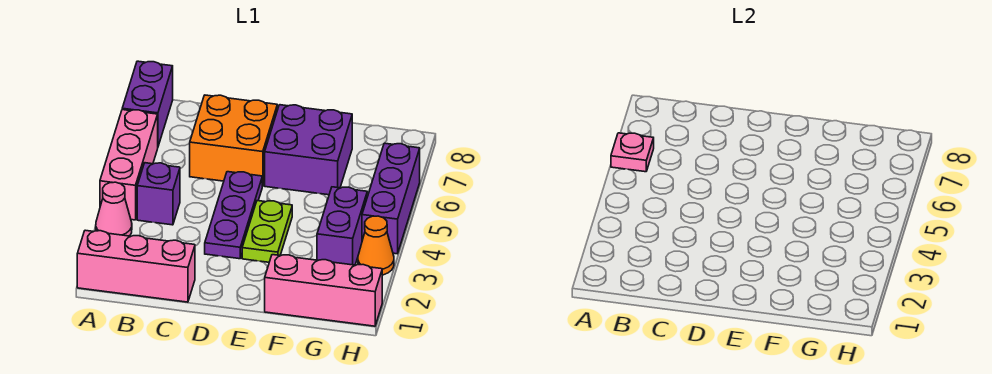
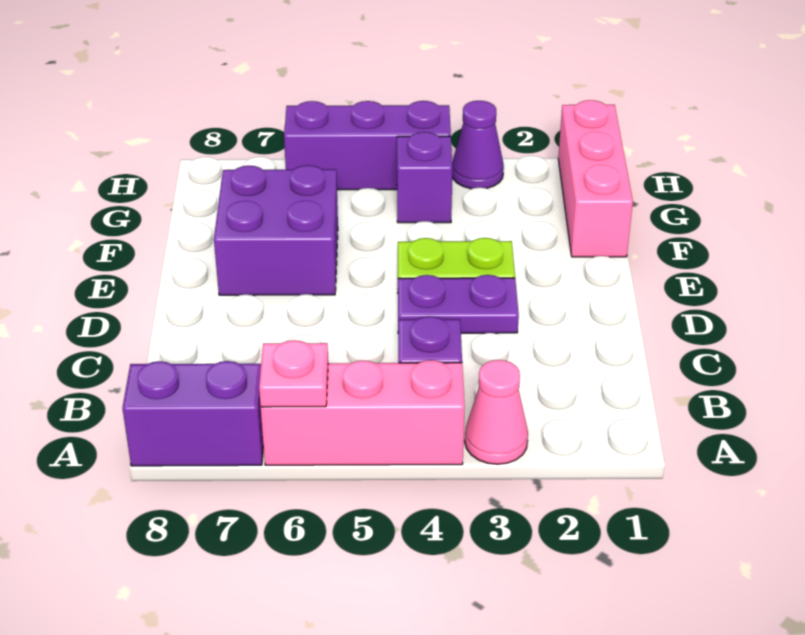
pink brick A1:C1 level 1 -> none
orange brick C6:D7 level 1 -> none
purple plate D3:D5 level 1 -> purple plate D3:D4 level 1
purple brick G3:G4 level 1 -> purple brick G4 level 1
orange cone H3 level 1 -> purple cone H3 level 1

